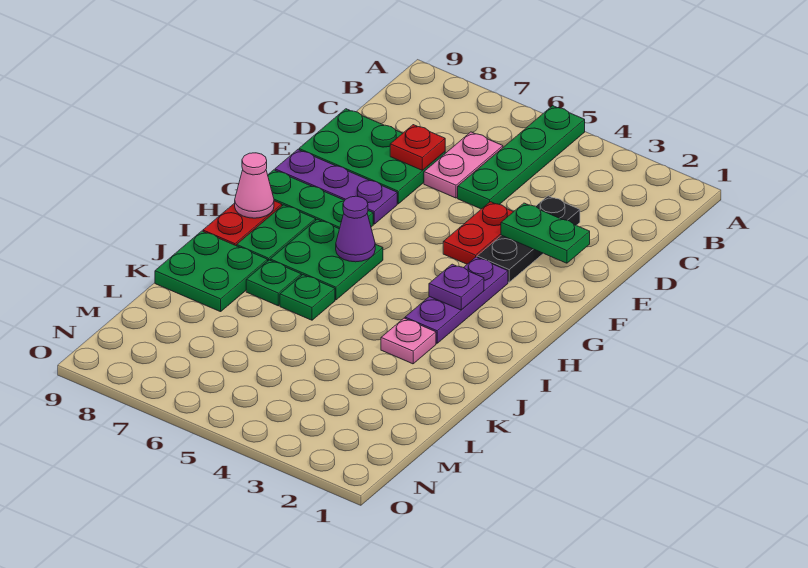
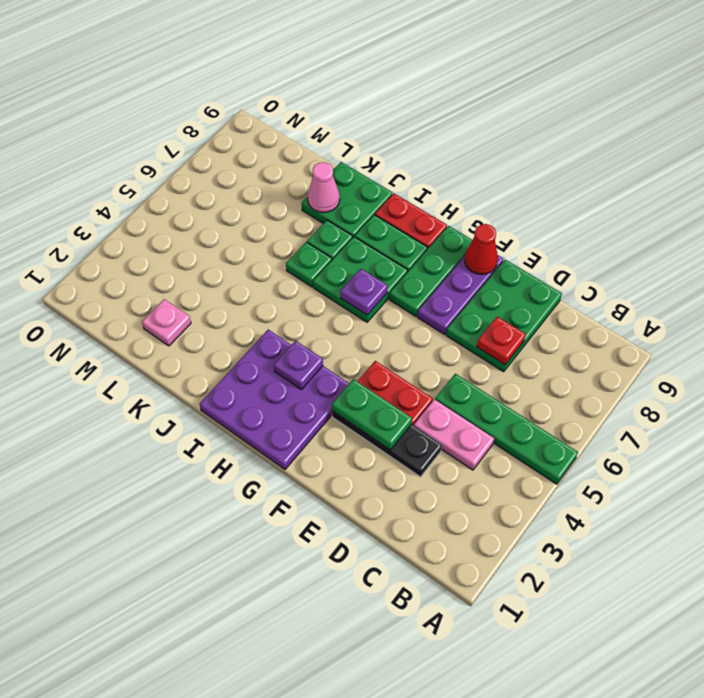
pink plate C6:D6 level 1 -> pink plate C4:D4 level 1
green plate E2:E3 level 2 -> green plate E3:F3 level 2
none -> red cone F9 level 2
purple plate G3:I3 level 1 -> purple plate G1:I3 level 1
purple cone H6 level 2 -> purple plate H6 level 2
pink cone H9 level 2 -> pink cone K8 level 2
pink plate J3 level 1 -> pink plate L2 level 1

